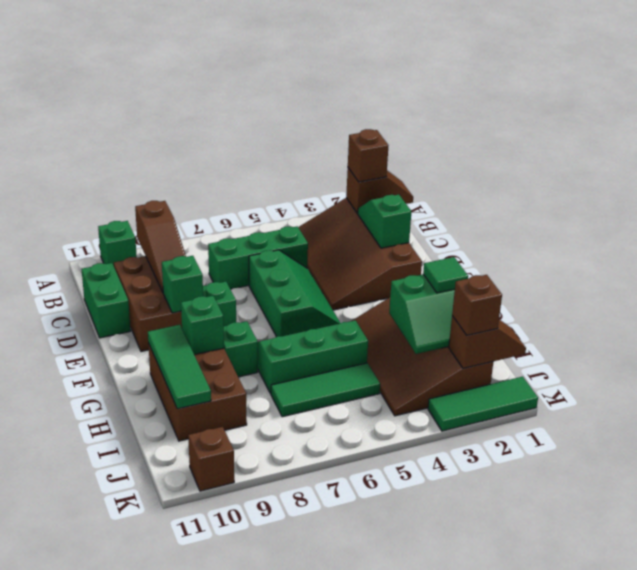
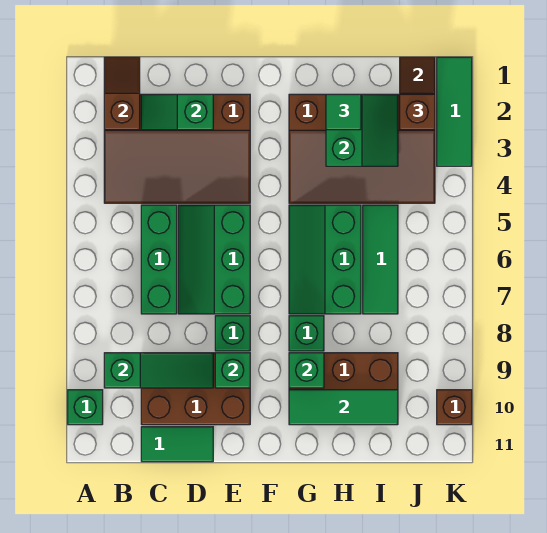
brown brick B2 level 3 -> none
brown slope B9:D9 level 2 top B -> green slope B9:D9 level 2 top B
green brick C11:D11 level 1 -> green tile C11:D11 level 1
green slope D5:F6 level 1 top 6 -> green slope D5:E7 level 1 top E

